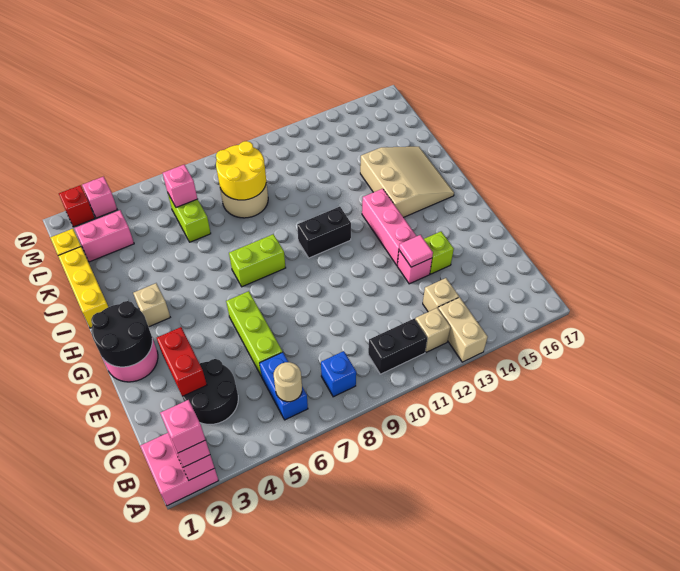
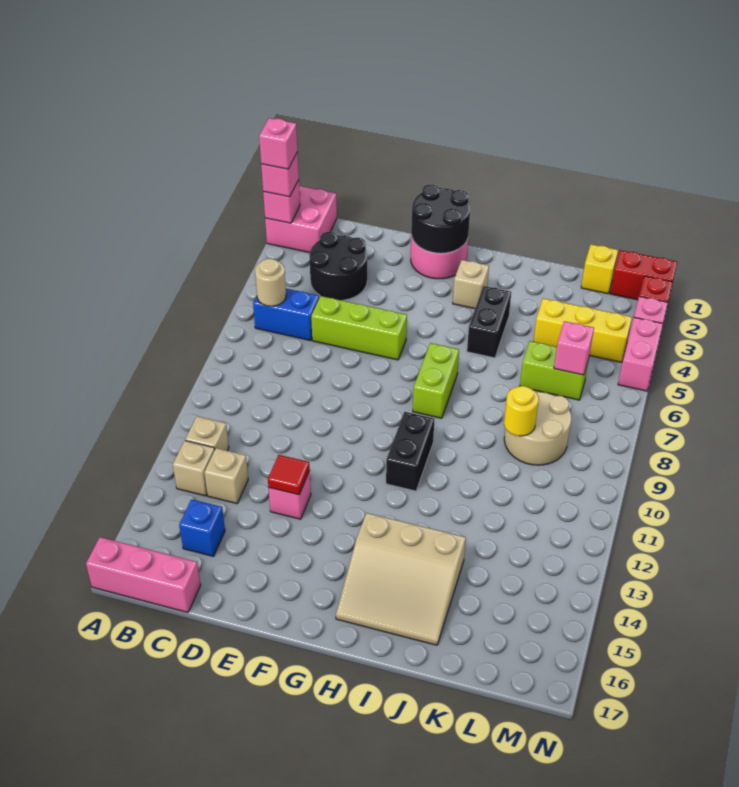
tan brick A13:B13 level 1 -> tan brick B13 level 1
blue brick B8 level 1 -> blue brick C15 level 1
black brick B10:B11 level 1 -> black brick I4:I5 level 1
red brick D3:E3 level 2 -> red brick M1:N1 level 1
pink tile E13 level 2 -> red tile E13 level 2
lime brick E14 level 1 -> none
pink brick F13:H13 level 1 -> pink brick A17:C17 level 1
yellow brick I1:K1 level 1 -> yellow brick K4:M4 level 1
yellow round brick K8:L9 level 2 -> yellow round brick K9 level 2
pink brick L2:L3 level 1 -> pink brick N4:N5 level 1

